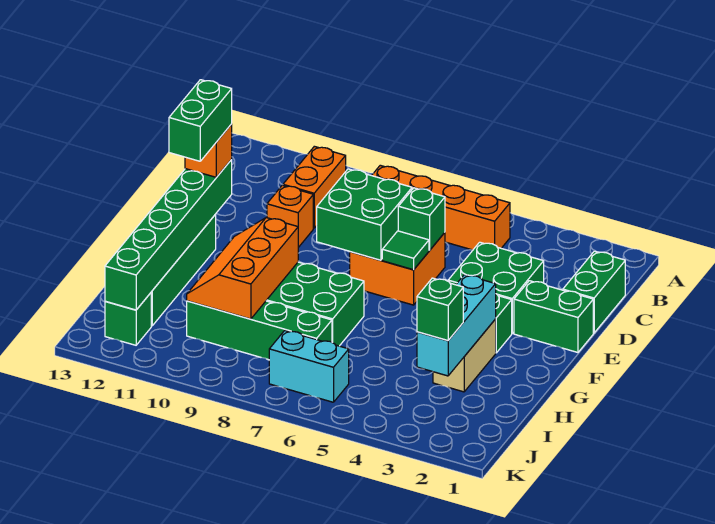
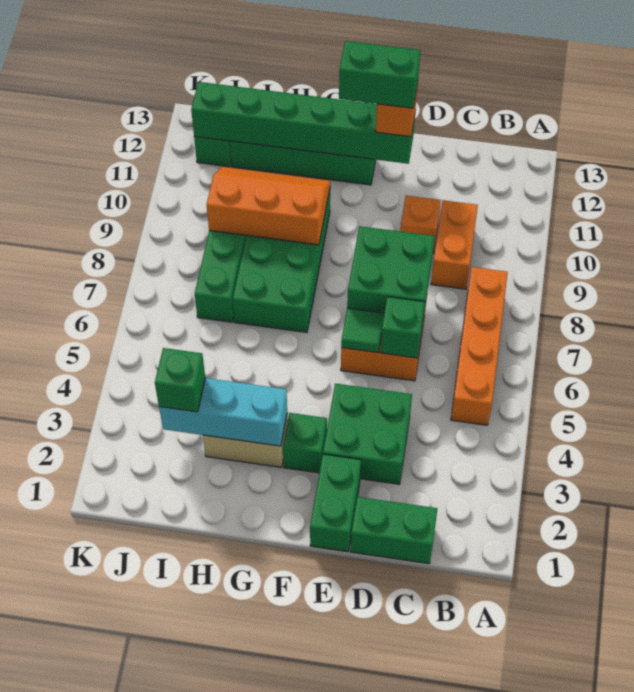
orange brick B10:C10 level 1 -> orange brick C9:C10 level 1
cyan brick J6:J7 level 1 -> none

